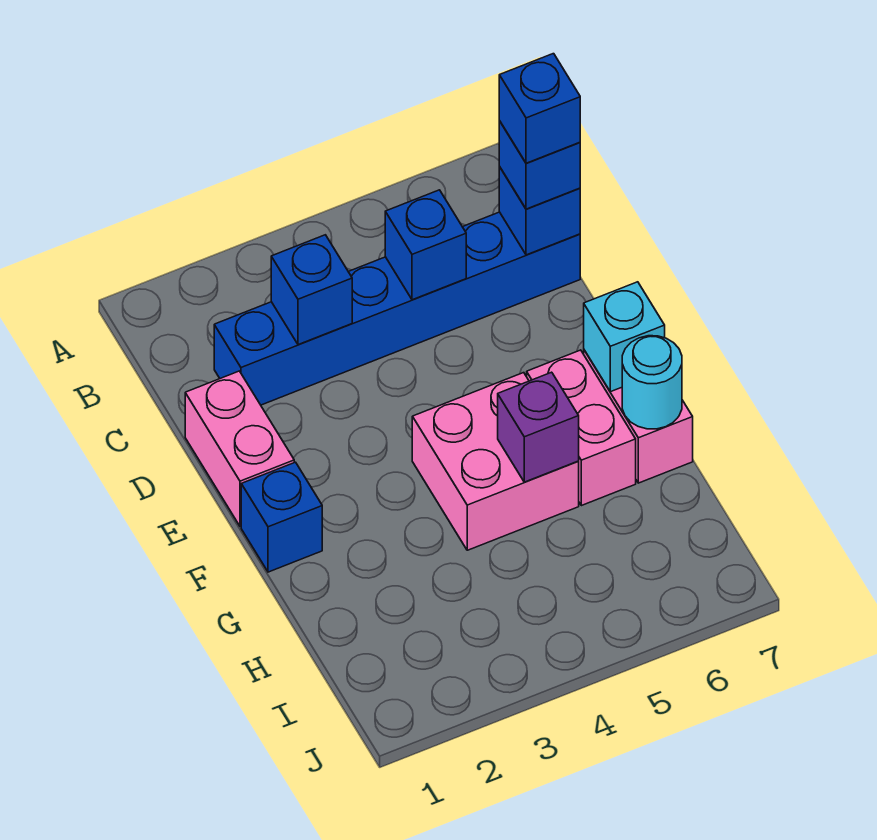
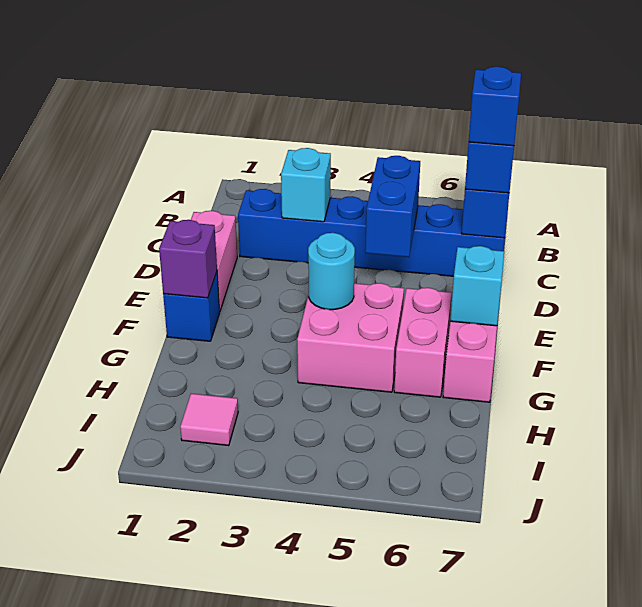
blue brick C3 level 2 -> cyan brick C3 level 2
blue brick C5 level 2 -> blue brick C5:D5 level 2
purple brick G5 level 2 -> purple brick F1 level 2
cyan round brick G7 level 2 -> cyan round brick F4 level 2
none -> pink tile I2 level 1

